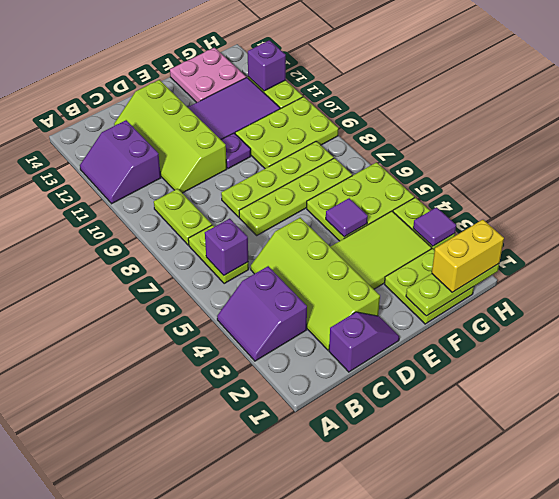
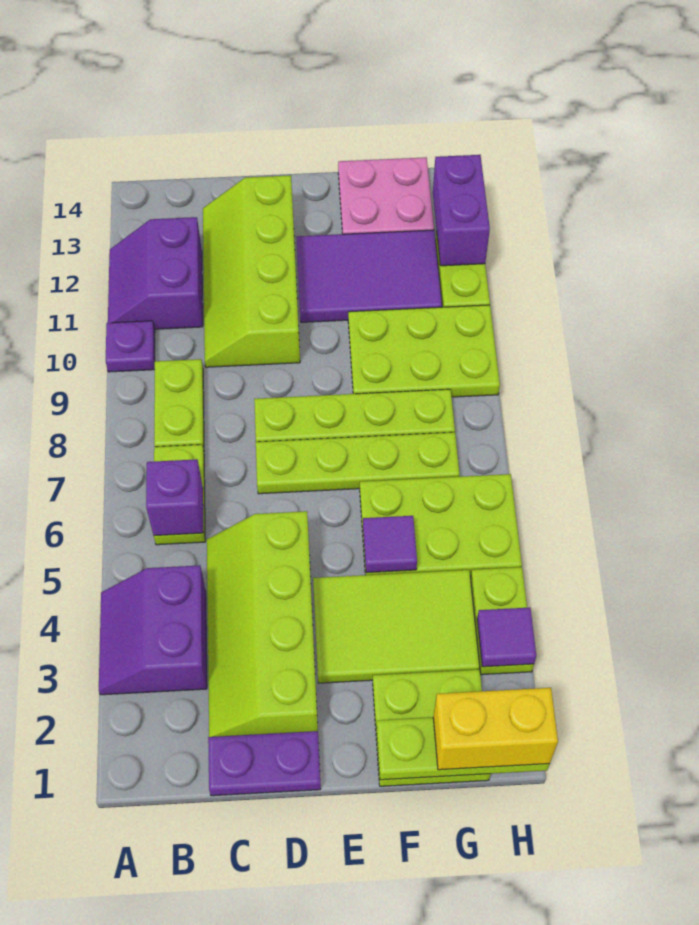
purple slope C1:D1 level 1 top C -> purple plate C1:D1 level 1
purple plate E10 level 1 -> purple plate A10 level 1
purple brick H12 level 2 -> purple brick H12:H13 level 2

